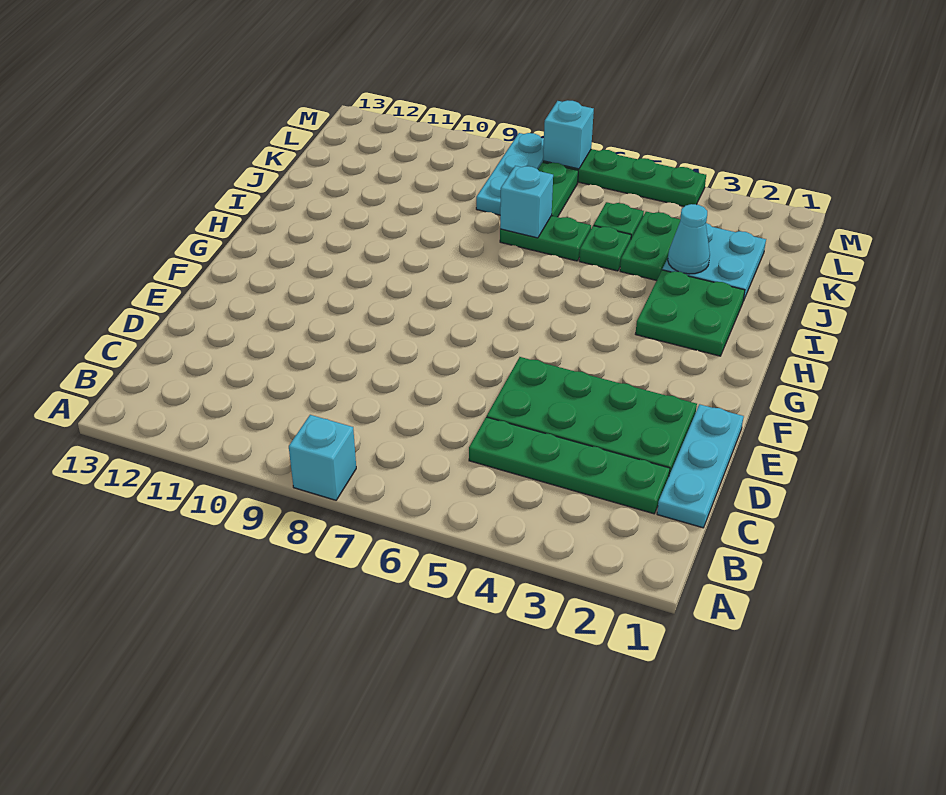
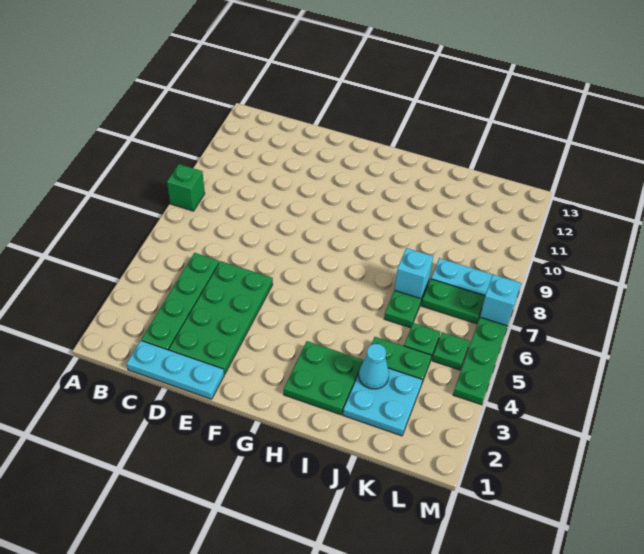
cyan brick A8 level 1 -> green brick A8 level 1
green plate J5 level 1 -> green plate L5 level 1

